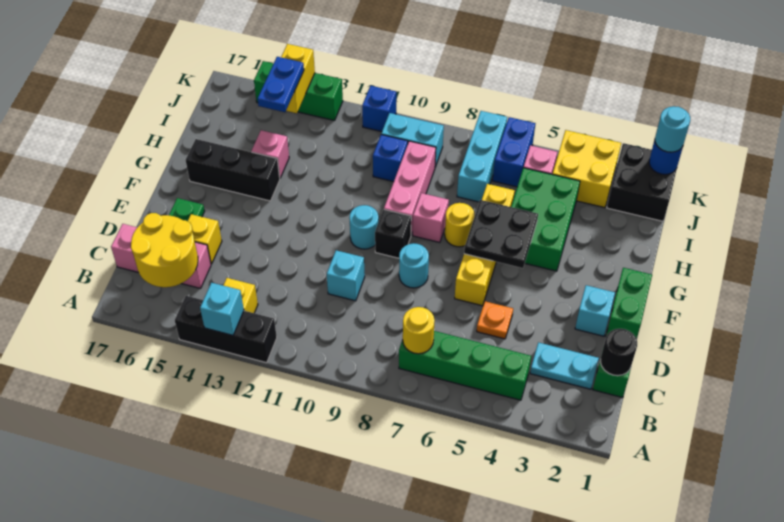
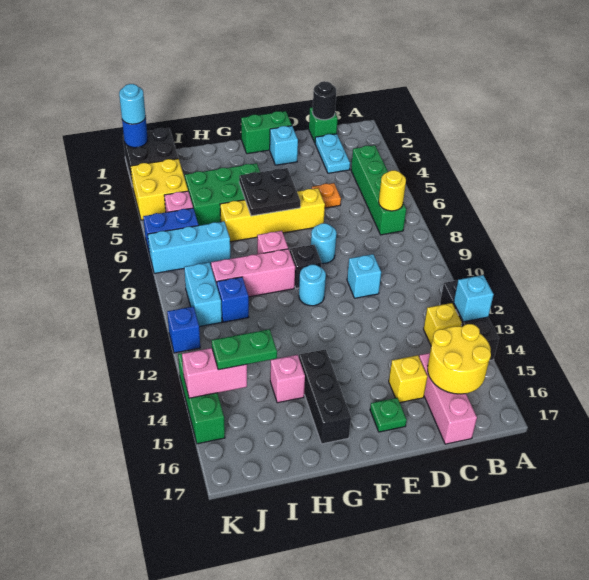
yellow round brick G7 level 1 -> none
blue plate I14:J14 level 3 -> green plate I14:J14 level 3
yellow brick J14:K14 level 2 -> pink brick J14:K14 level 2

